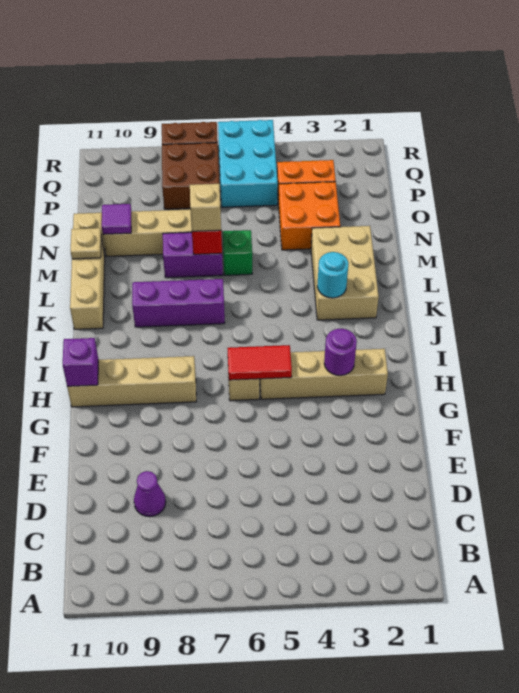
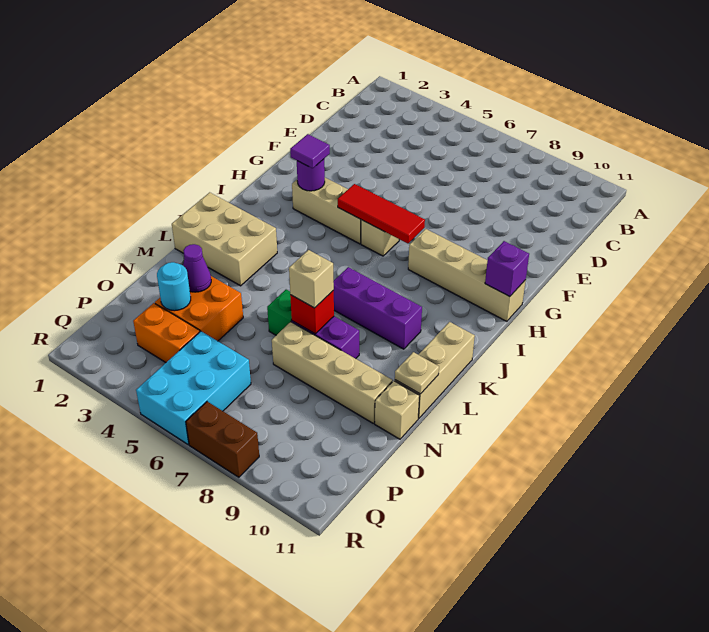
purple cone D9 level 1 -> purple cone N3 level 2
tan brick H2:H5 level 1 -> tan brick H3:H5 level 1
red tile H5:H6 level 2 -> red tile H5:H7 level 2
tan brick K2:M3 level 1 -> tan brick K1:L3 level 1
cyan round brick K3 level 2 -> cyan round brick O3 level 2
purple tile N10 level 2 -> purple tile H3 level 3
brown brick P7:Q8 level 1 -> none

